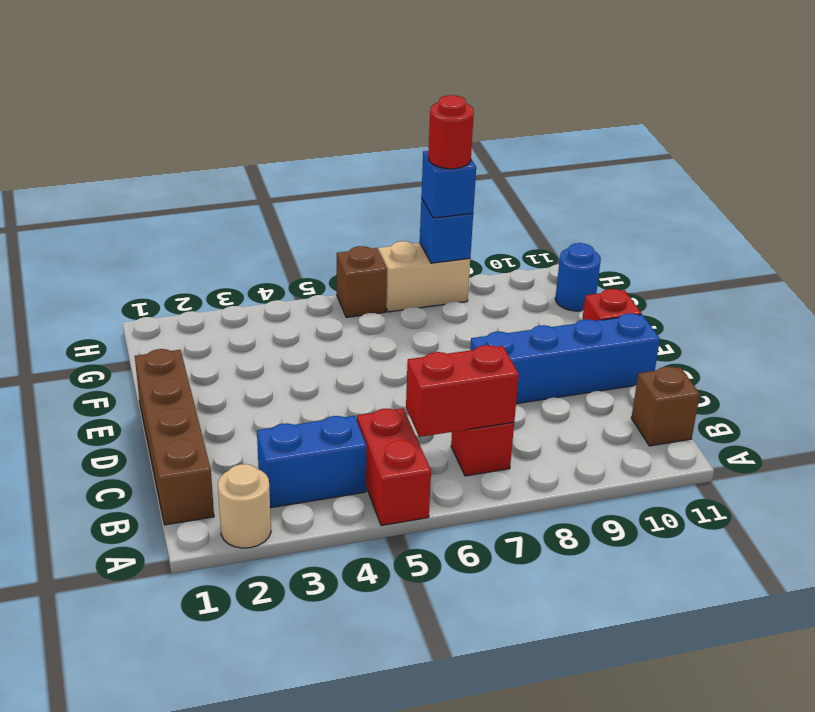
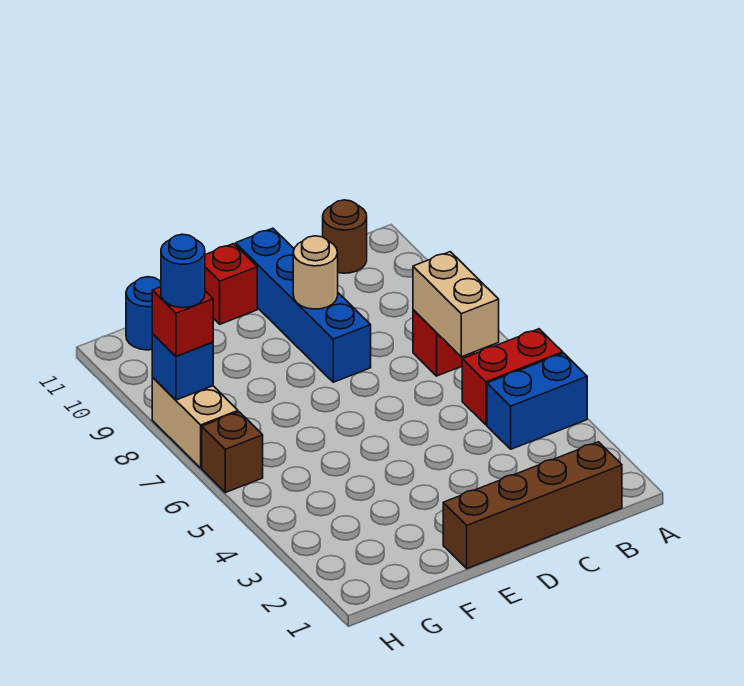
tan round brick A2 level 1 -> tan round brick D9 level 2
blue brick B3:B4 level 1 -> blue brick A4:B4 level 1
red brick B6:B7 level 2 -> tan brick B6:B7 level 2
brown brick B11 level 1 -> brown round brick B11 level 1
blue brick H8 level 3 -> red brick H8 level 3
red round brick H8 level 4 -> blue round brick H8 level 4

